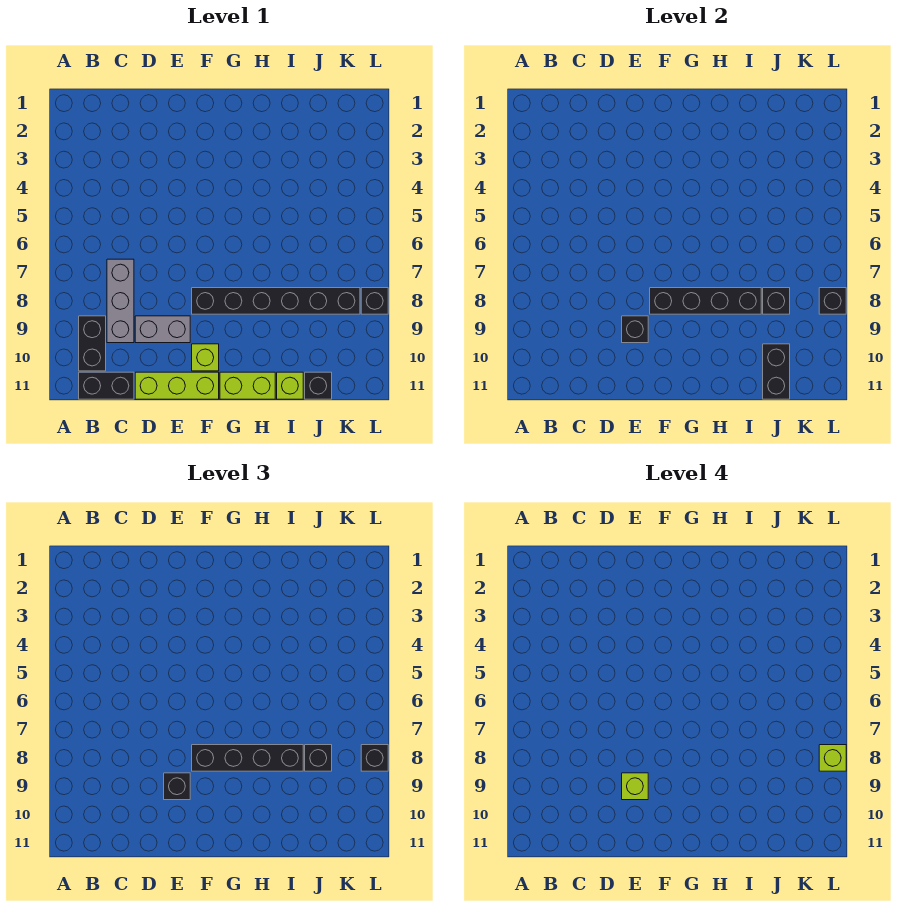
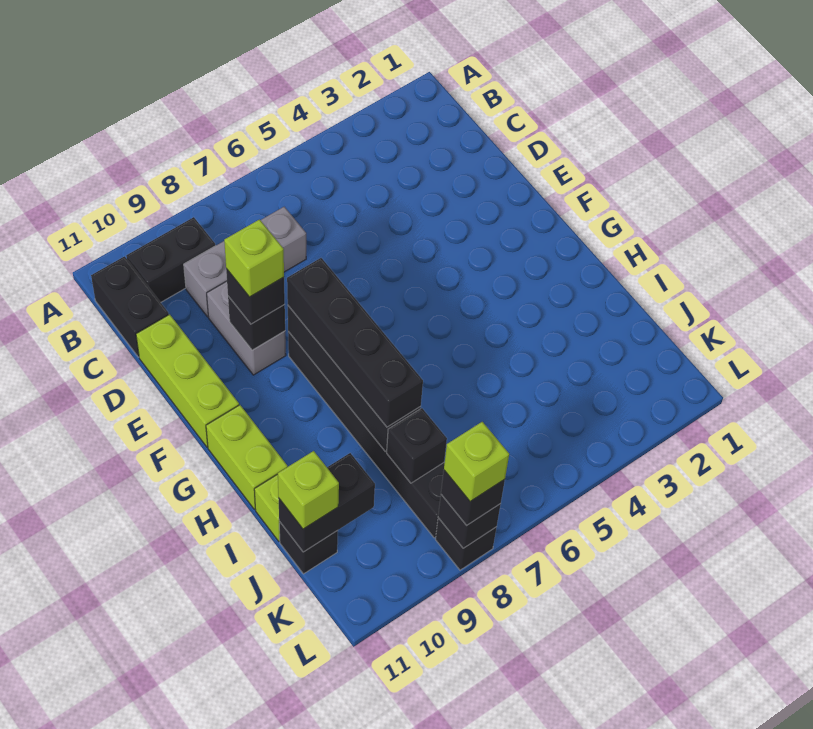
lime brick F10 level 1 -> lime brick J11 level 3
black brick J8 level 3 -> none

